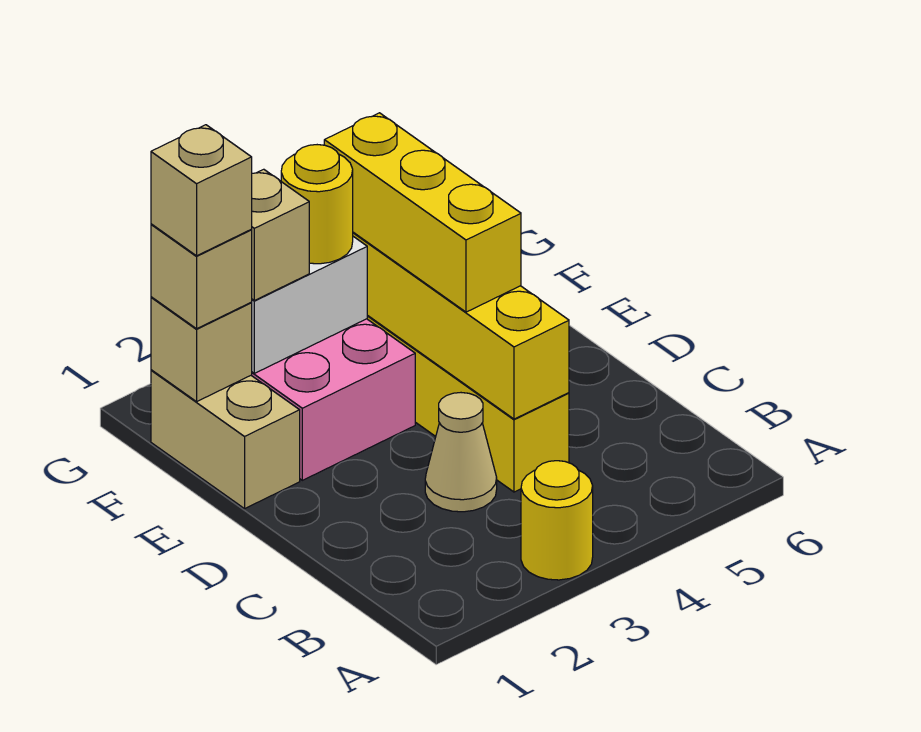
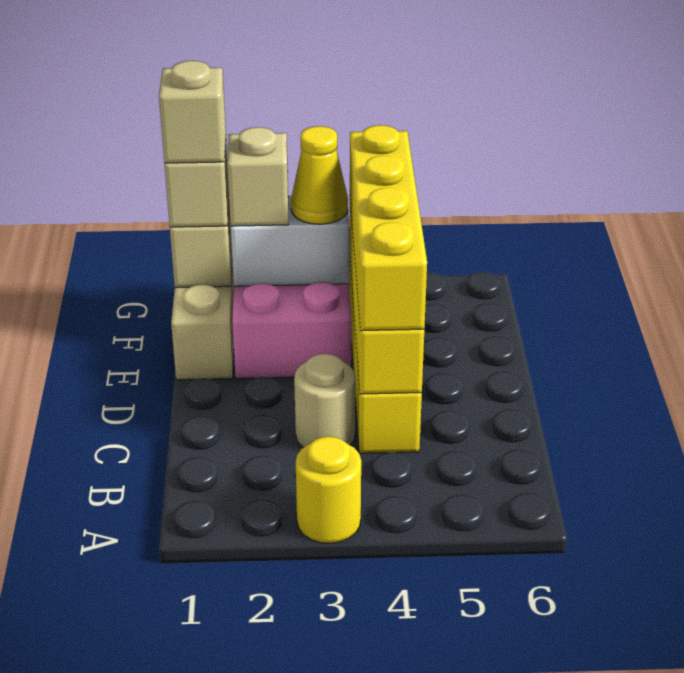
tan cone C3 level 1 -> tan round brick C3 level 1
yellow brick D4:F4 level 3 -> yellow brick C4:F4 level 3
yellow round brick F3 level 3 -> yellow cone F3 level 3

